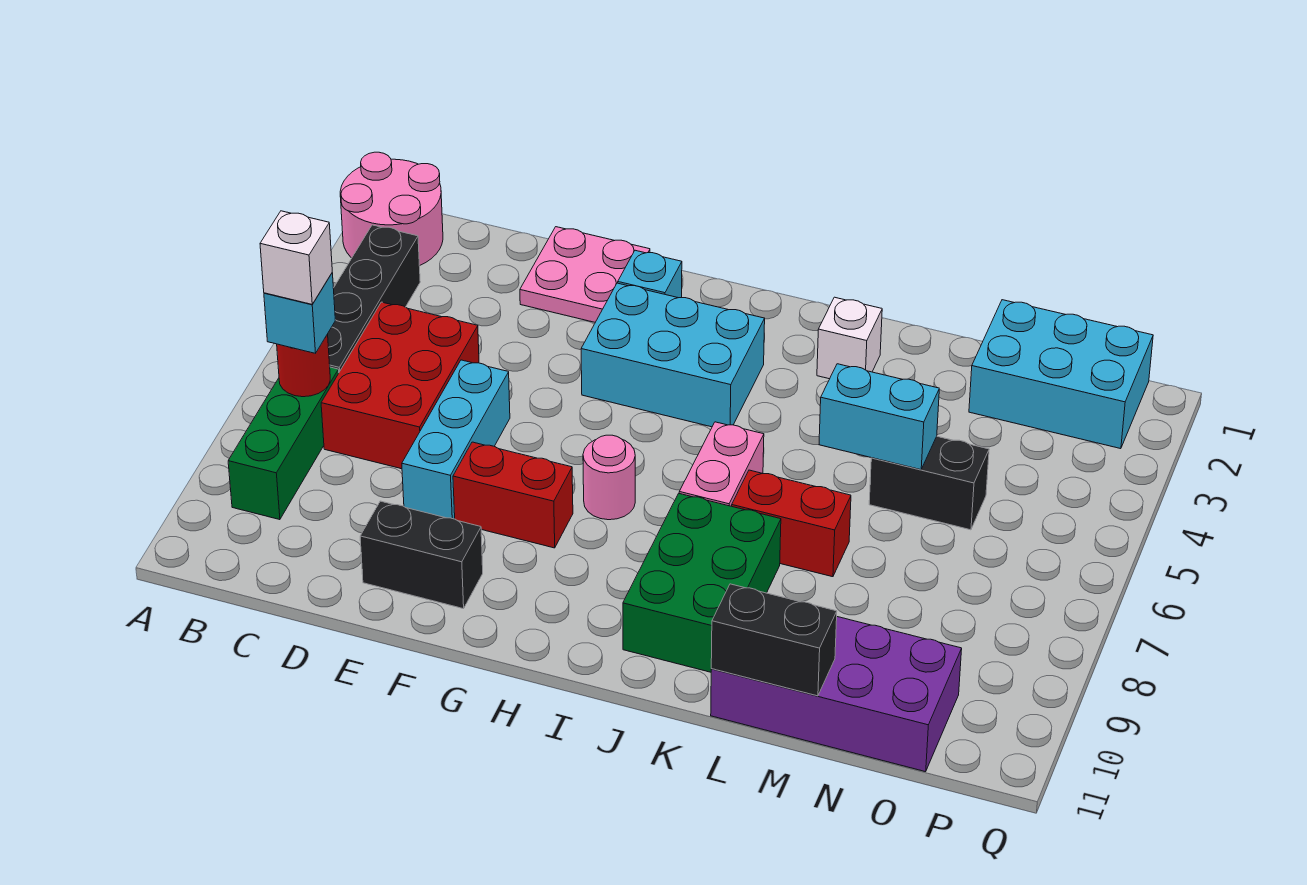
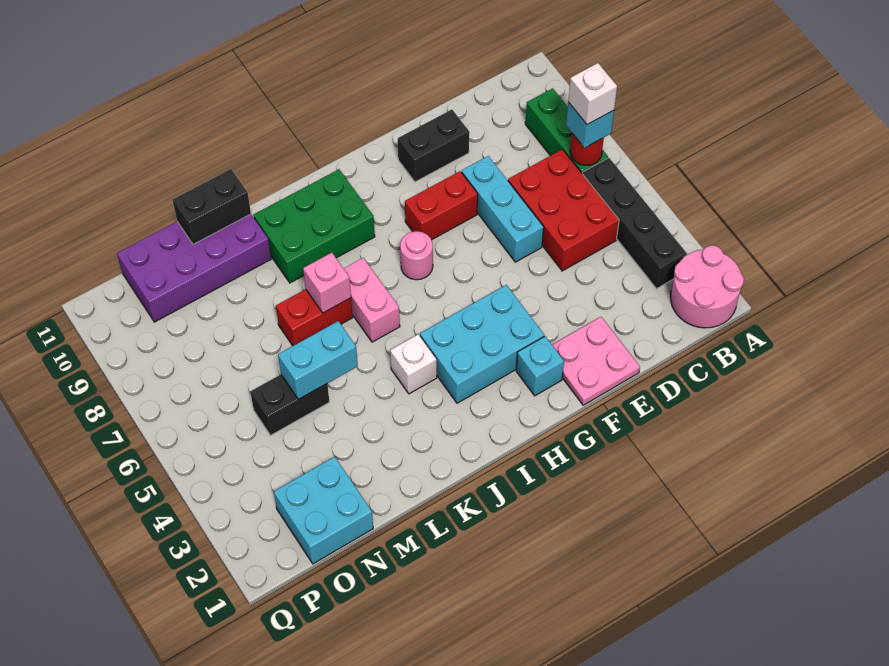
green brick J8:K10 level 1 -> green brick I9:K10 level 1
white brick K2 level 1 -> white brick J4 level 1
none -> pink brick K7 level 2
cyan brick N1:P2 level 1 -> cyan brick N1:O2 level 1

